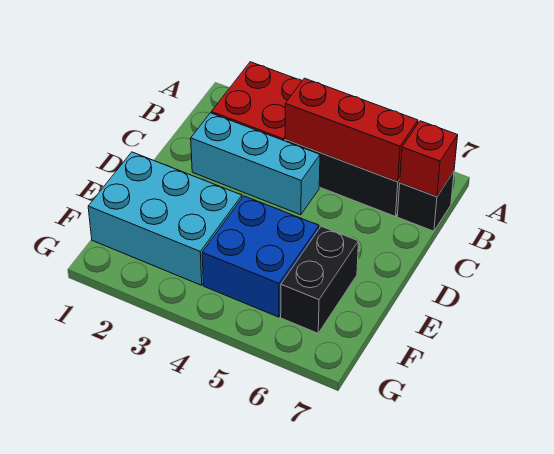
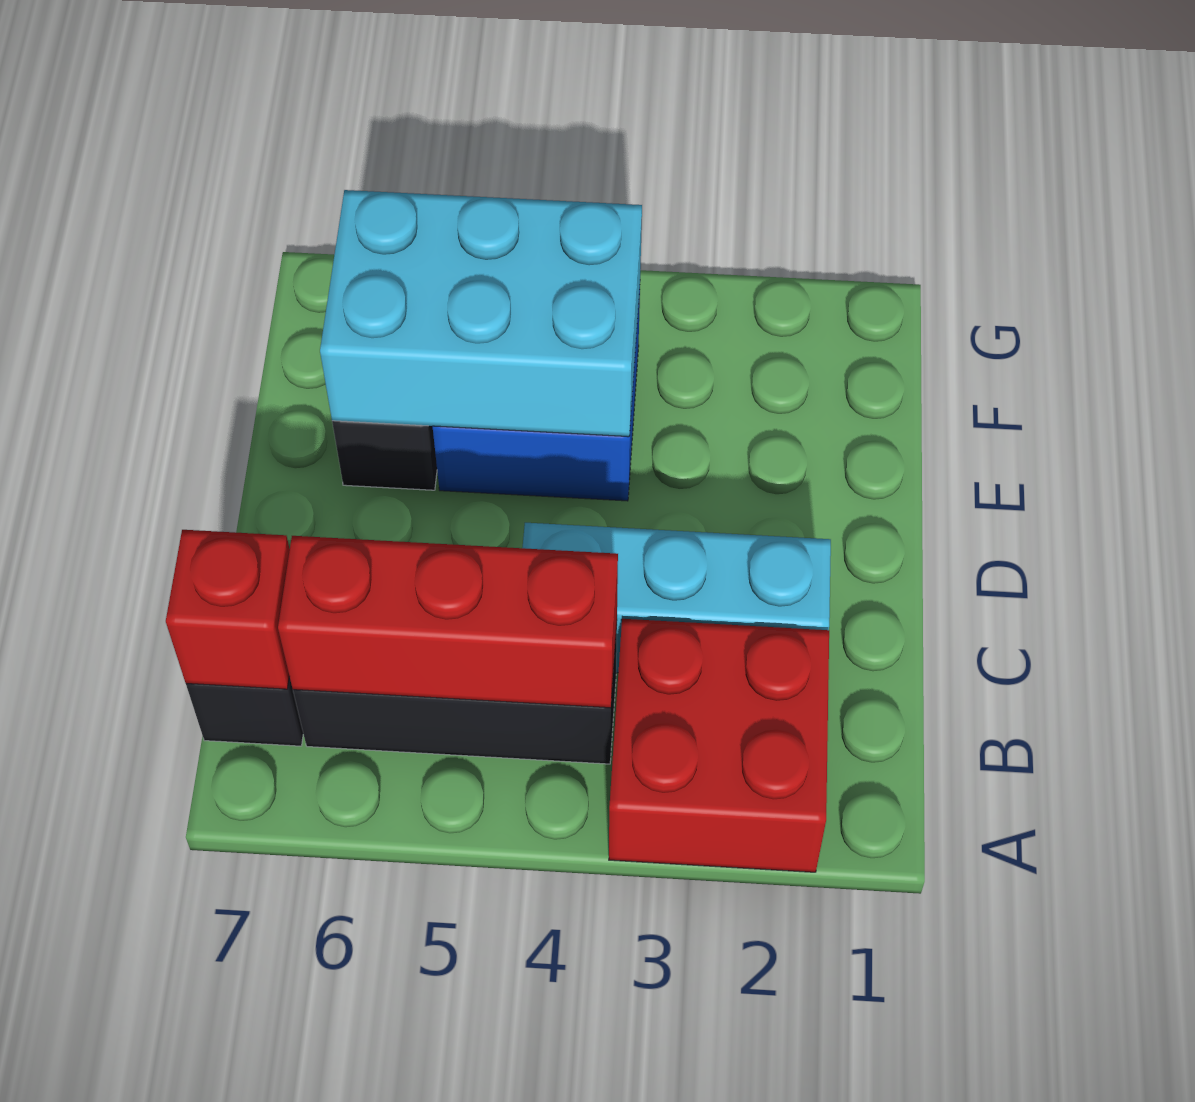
cyan brick E1:F3 level 1 -> cyan brick E4:F6 level 2

